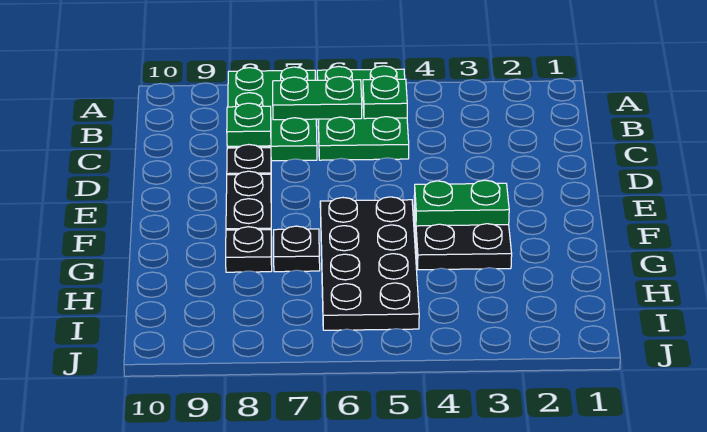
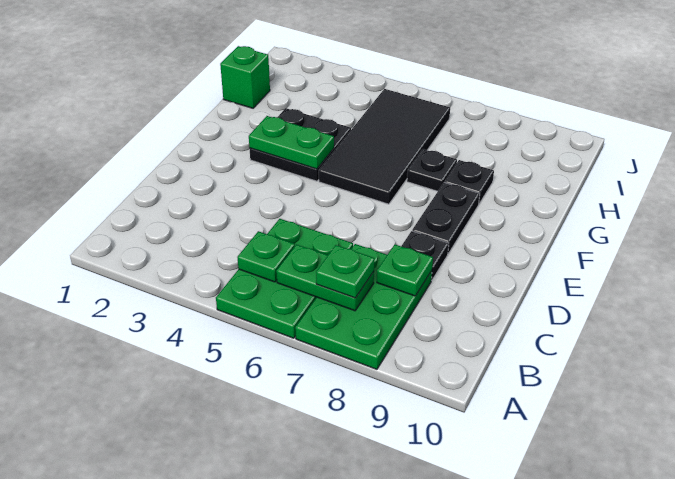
none -> green plate B7 level 3
black plate F5:I6 level 1 -> black tile F5:I6 level 1
none -> green brick H1 level 1

